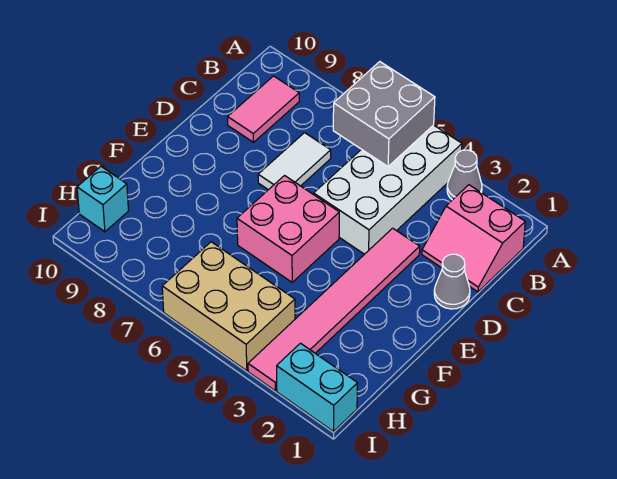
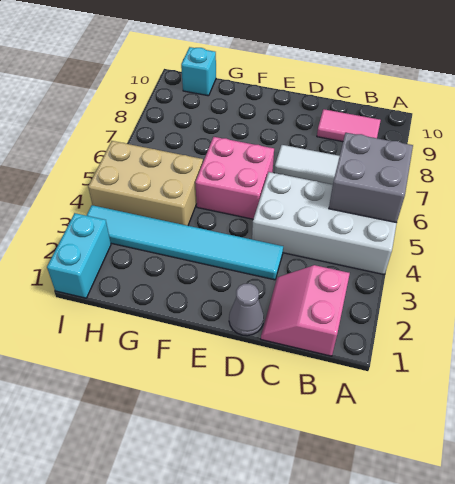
grey cone A3 level 1 -> none
pink tile D3:I3 level 1 -> cyan tile D3:I3 level 1
tan brick H4:I6 level 1 -> tan brick G4:I5 level 1

